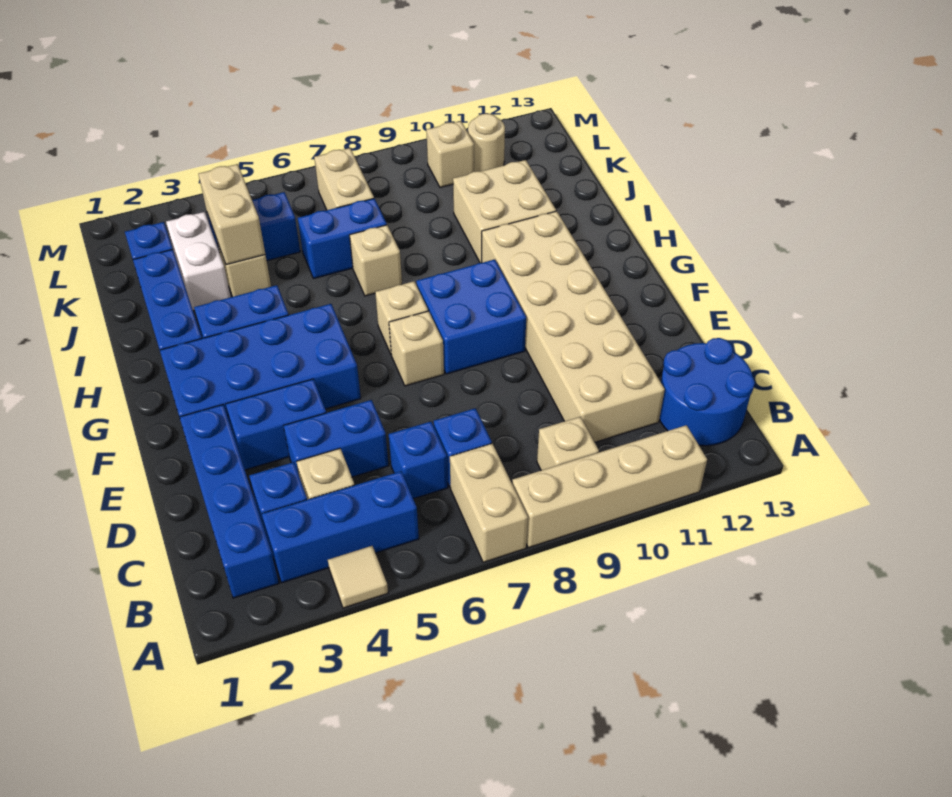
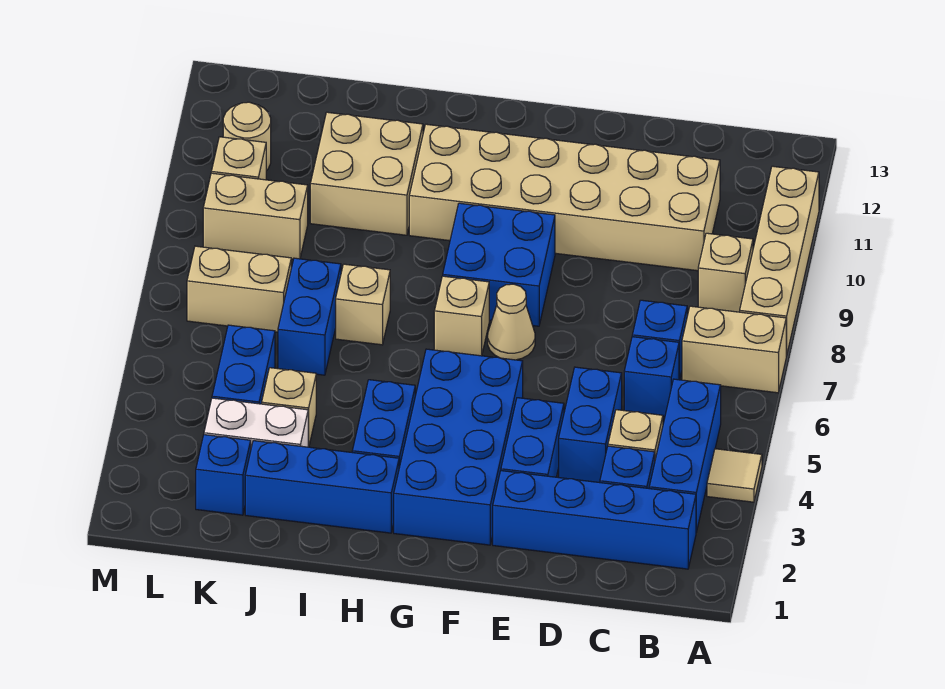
blue round brick B12:C13 level 1 -> none
tan brick F7 level 1 -> tan cone F7 level 1
tan brick J4:K4 level 2 -> tan brick K9:L9 level 1

